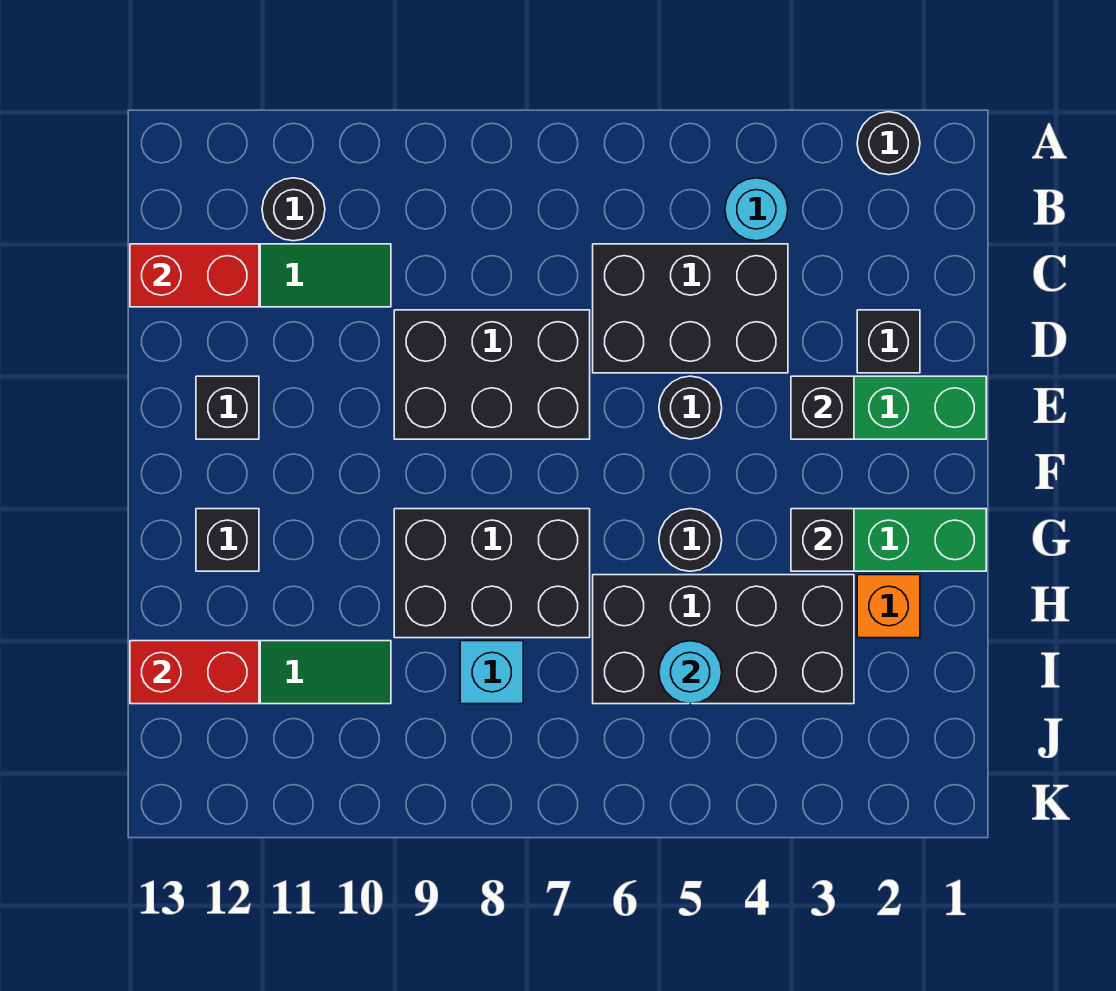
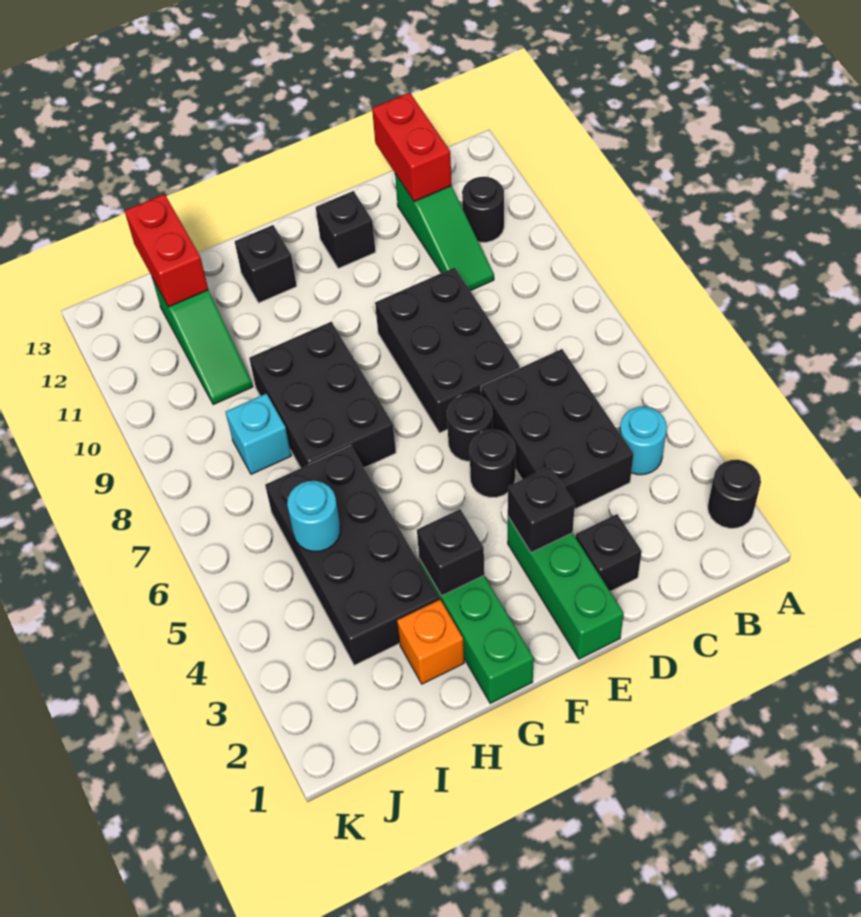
black round brick G5 level 1 -> black round brick E6 level 1

